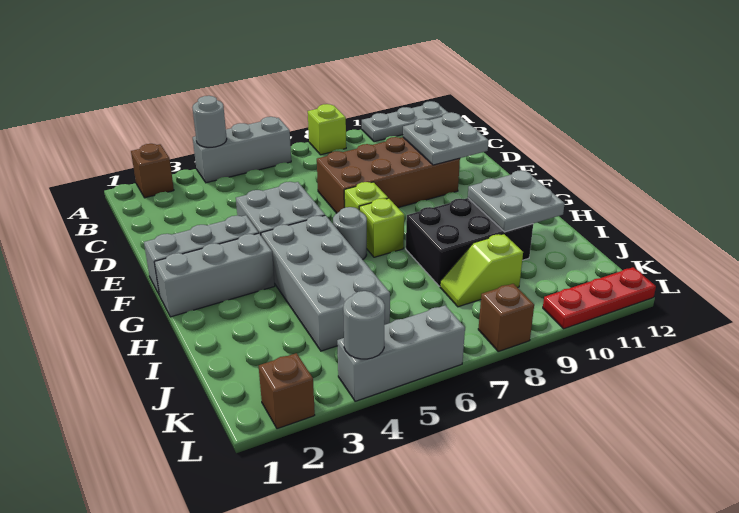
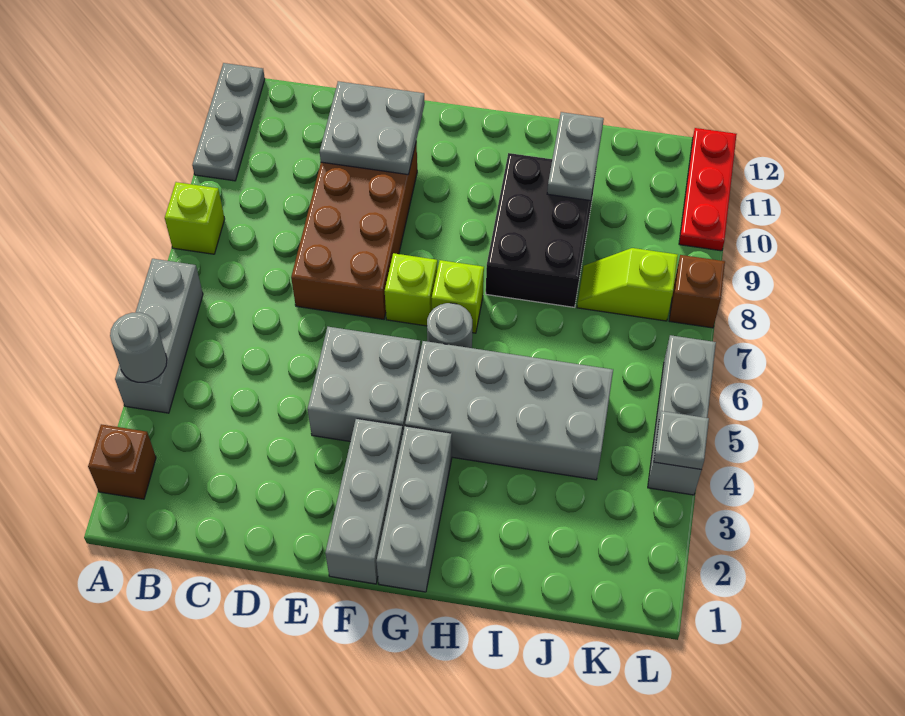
grey plate H10:I11 level 2 -> grey plate I10:I11 level 2
lime slope J8:J9 level 1 top 9 -> lime slope J8:K8 level 1 top K
brown brick L2 level 1 -> none
grey round brick L4 level 2 -> grey plate L4 level 2

